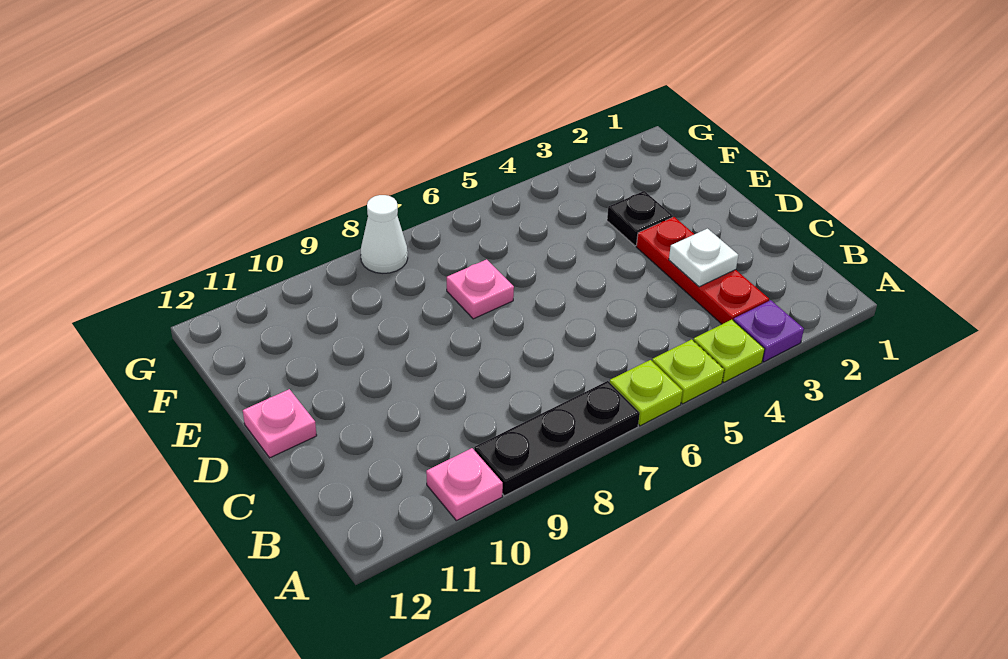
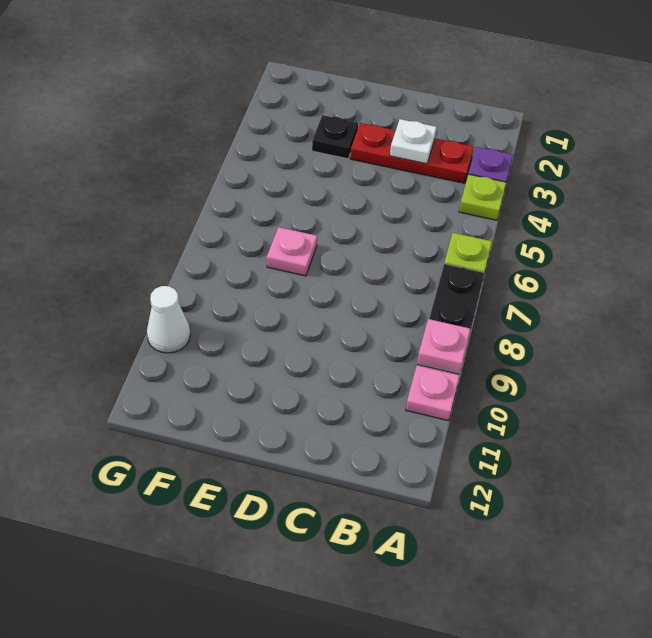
lime plate A5 level 1 -> none
pink plate D12 level 1 -> pink plate A9 level 2
white cone G8 level 1 -> white cone G10 level 1

